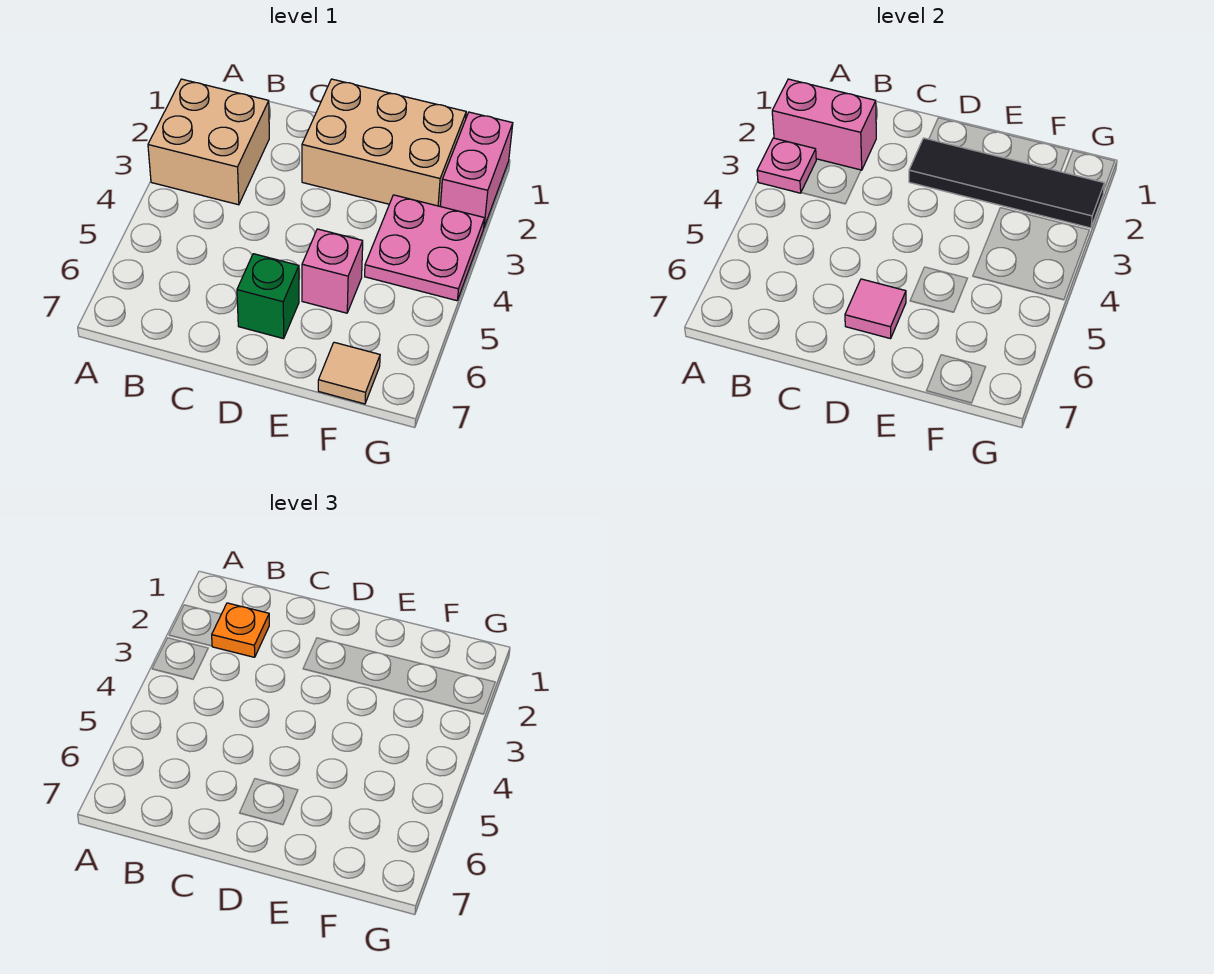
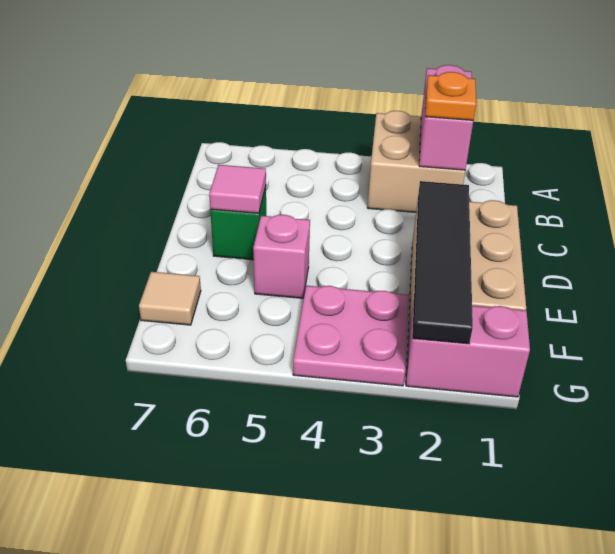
pink plate A3 level 2 -> none

